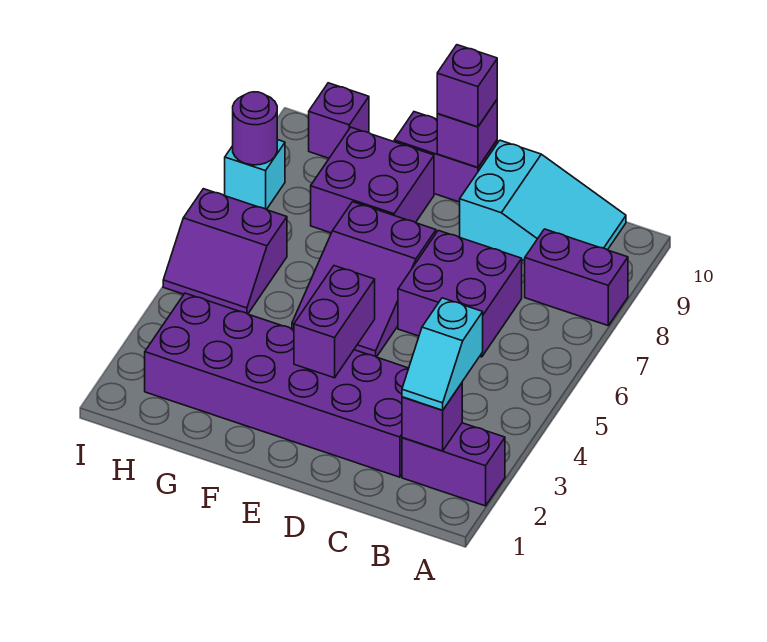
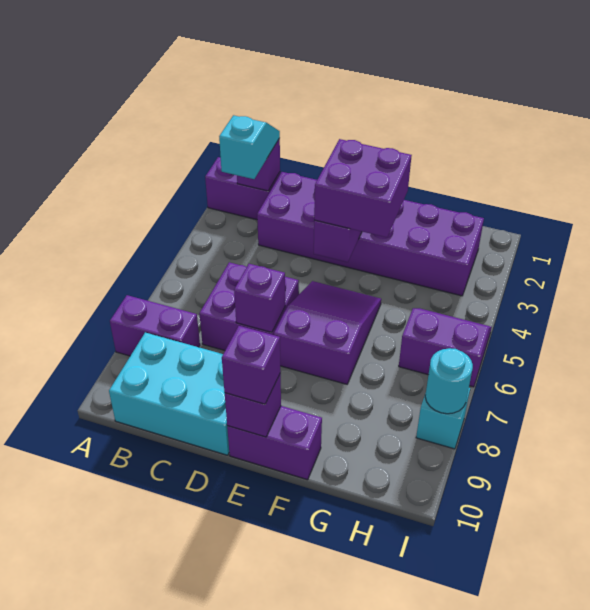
cyan slope B9:D10 level 1 top D -> cyan brick B9:D10 level 1
purple brick F8:G9 level 1 -> purple brick E3:F4 level 3
purple brick H10 level 1 -> purple brick D7 level 2
purple round brick I8 level 2 -> cyan round brick I8 level 2

